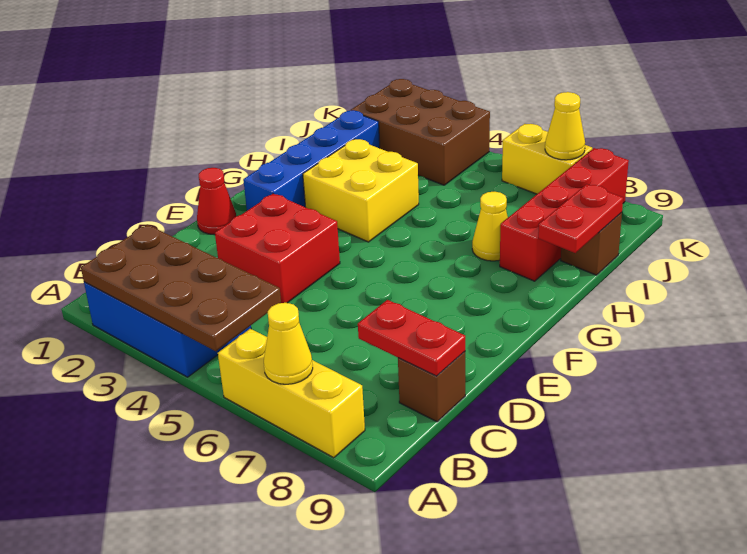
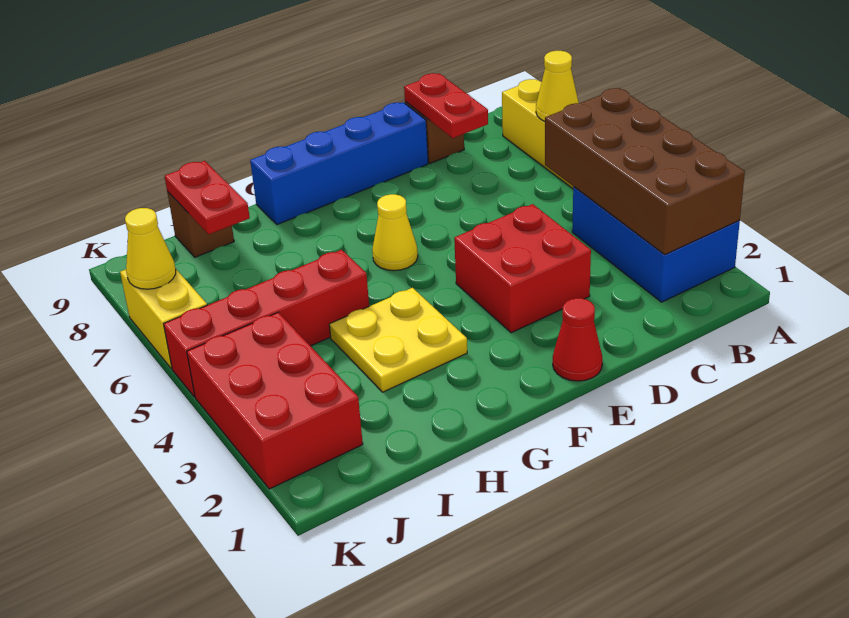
brown plate A2:B5 level 2 -> brown brick A2:B5 level 2
blue brick F2:I2 level 1 -> blue brick D9:G9 level 1
yellow brick G3:H4 level 1 -> yellow plate G3:H4 level 1
yellow cone H7 level 1 -> yellow cone F6 level 1
red brick H8:K8 level 1 -> red brick H5:K5 level 1
red plate H9:I9 level 2 -> red plate I8:I9 level 2
brown brick J2:K4 level 1 -> red brick J2:K4 level 1

